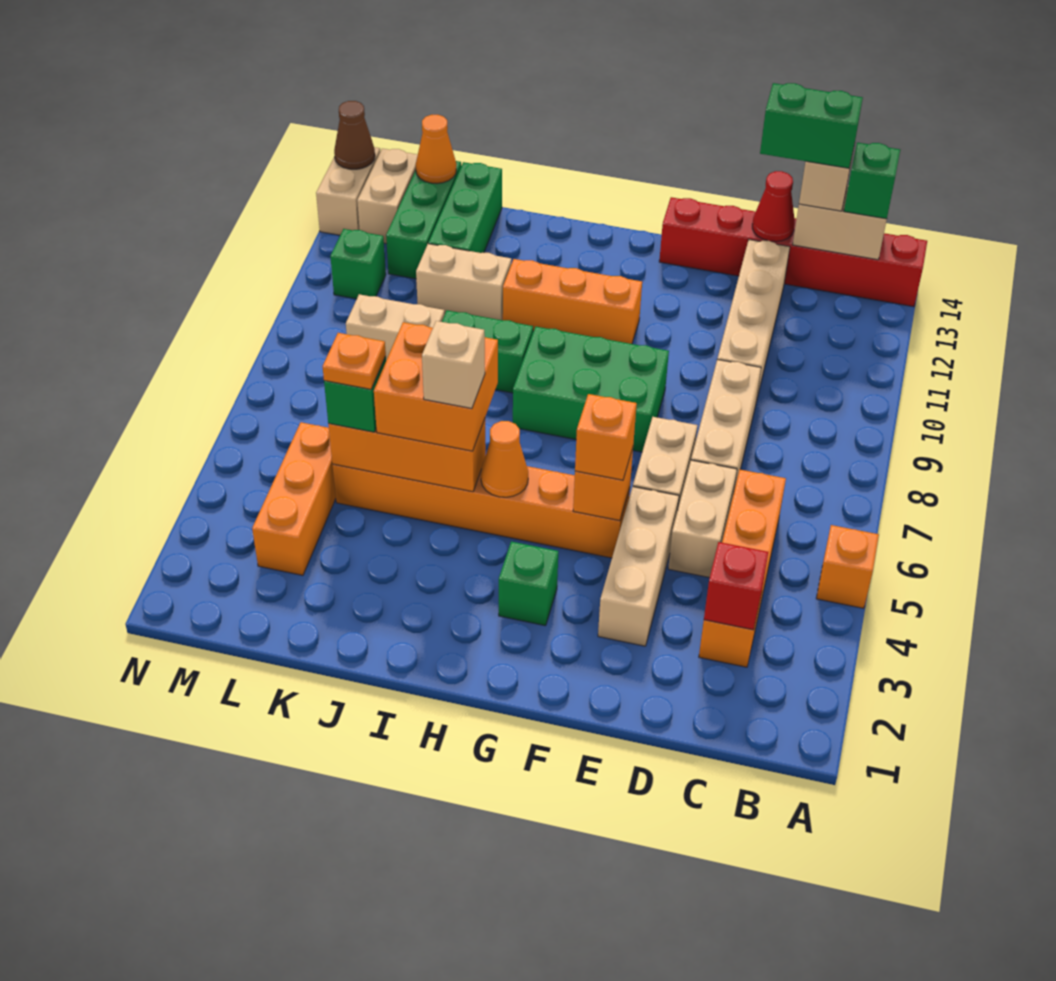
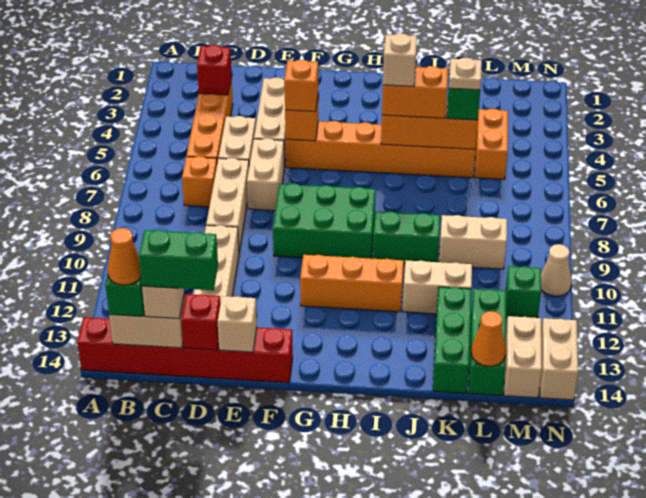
orange brick A5 level 1 -> orange brick C7 level 1
red cone D14 level 2 -> red brick D14 level 2
none -> tan brick E14 level 2
green brick G3 level 1 -> none
orange cone H5 level 2 -> orange cone B14 level 4
orange brick I5:J6 level 3 -> orange brick I5:J5 level 3
orange plate K5 level 4 -> tan plate K5 level 4
orange brick L3:L5 level 1 -> orange brick L4:L5 level 1
none -> tan cone N10 level 1
brown cone N14 level 2 -> none

